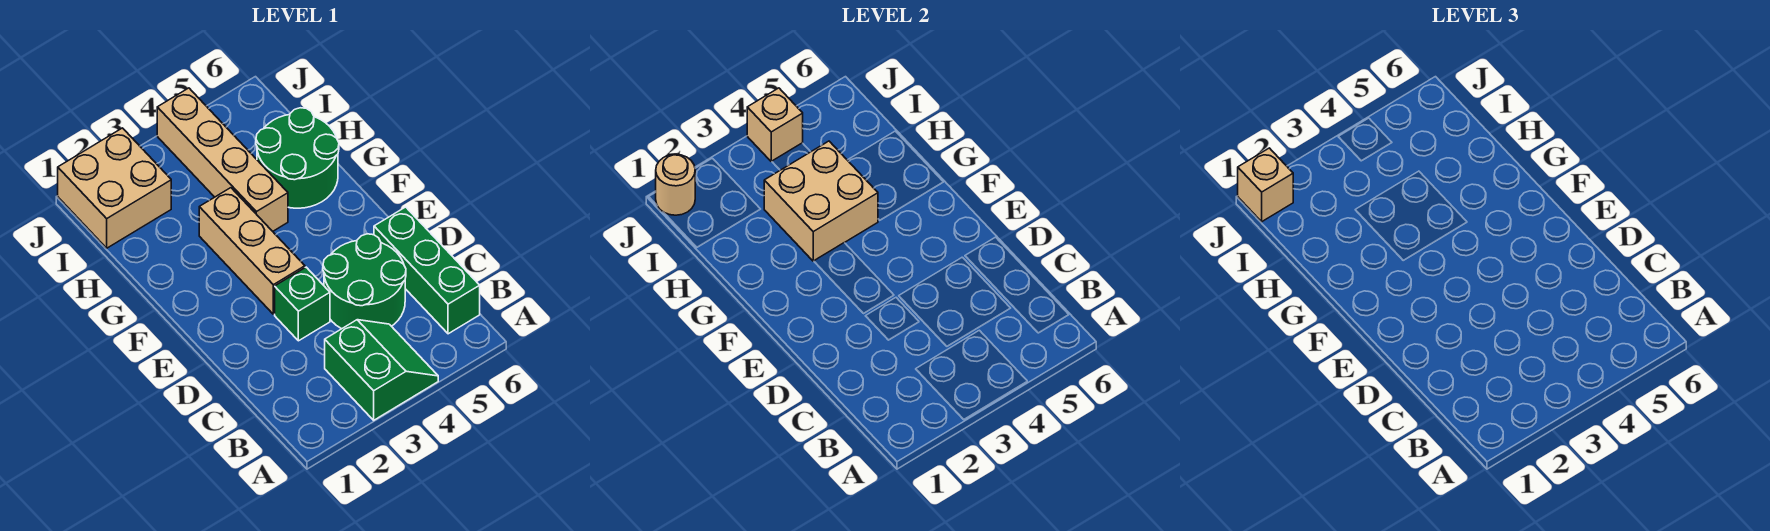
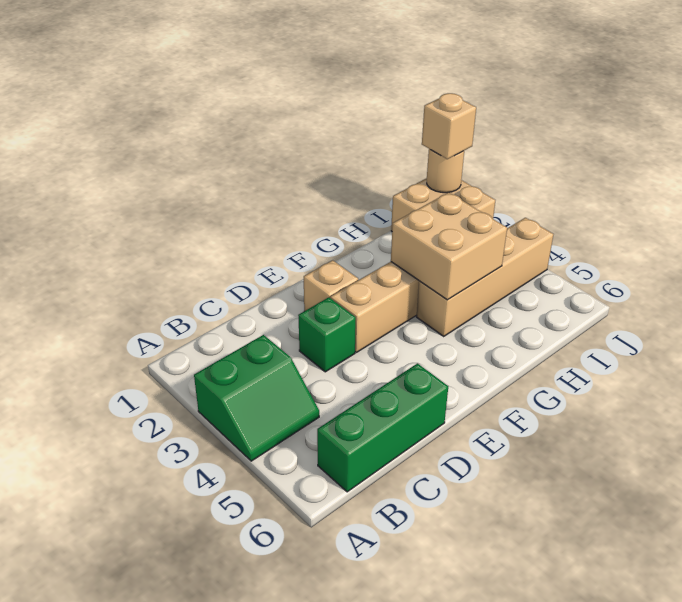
green round brick C4:D5 level 1 -> none
green round brick G5:H6 level 1 -> none
tan brick J4 level 2 -> tan brick E2 level 1

